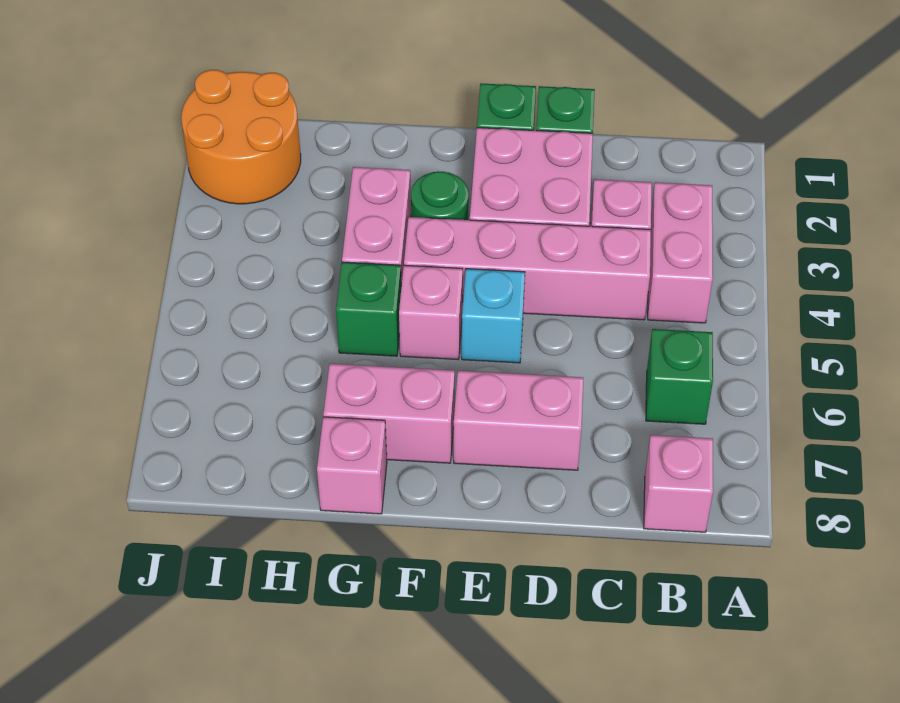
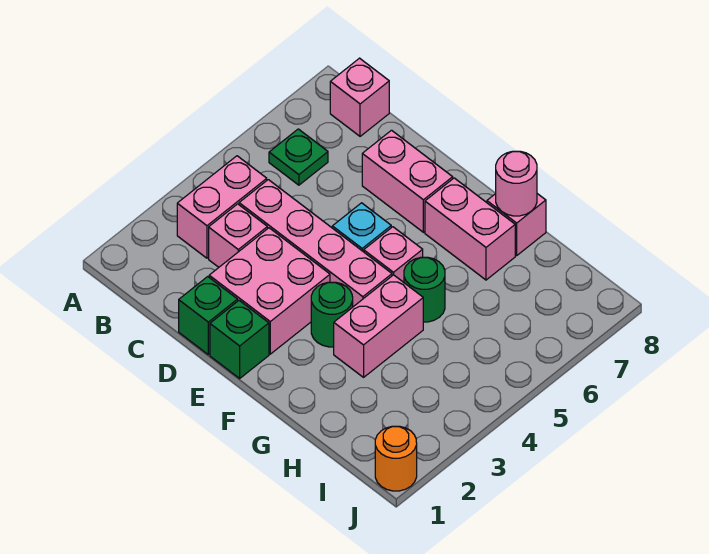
green brick B6 level 1 -> green plate B6 level 1
green brick G5 level 1 -> green round brick G5 level 1
none -> pink round brick G8 level 2
orange round brick I1:J2 level 1 -> orange round brick J1 level 1

